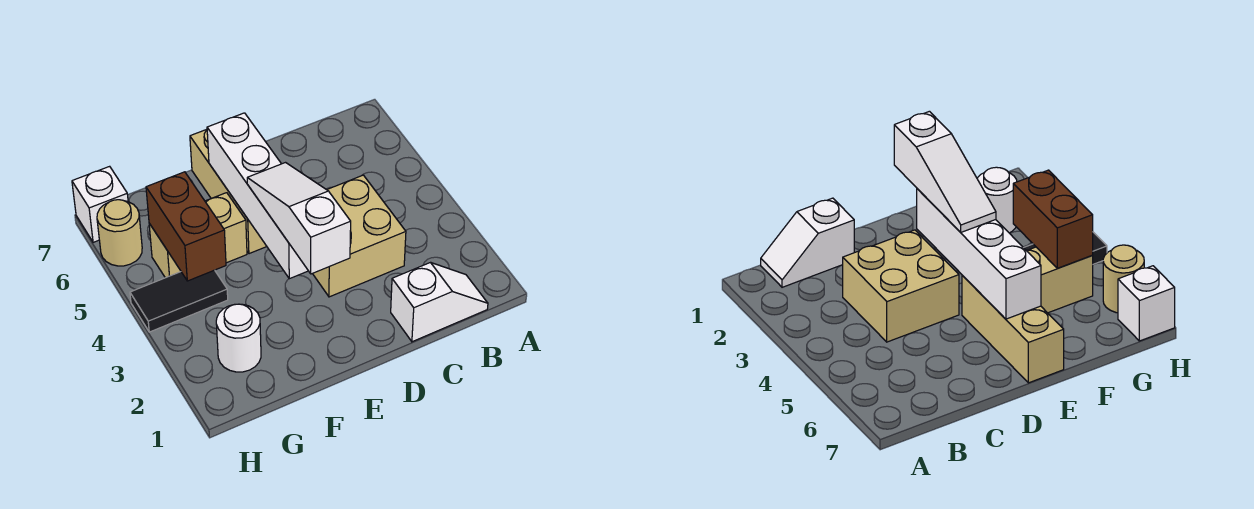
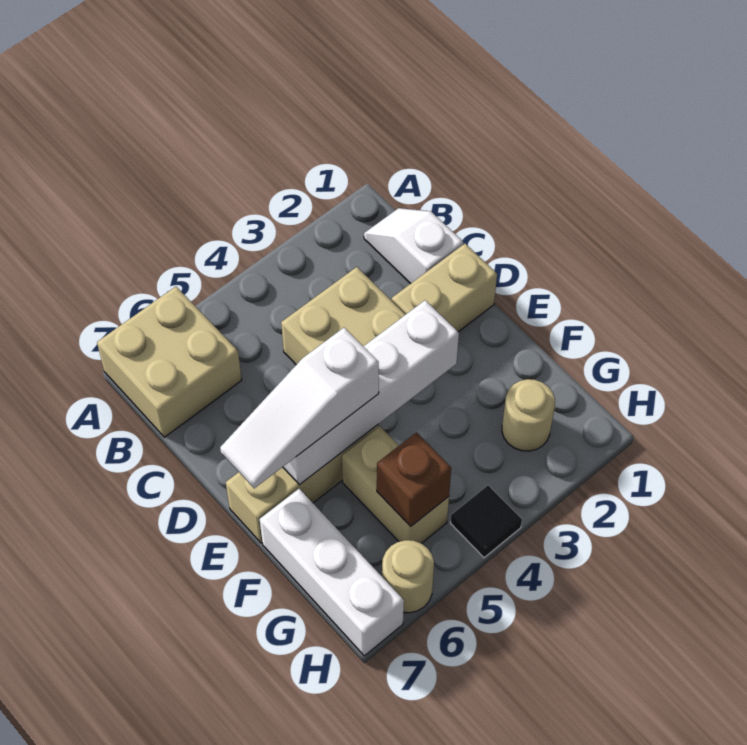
none -> tan brick A6:B7 level 1
none -> tan brick D1:D2 level 1
white slope E2:E4 level 3 top 2 -> white slope E5:E7 level 3 top 5
white round brick G2 level 1 -> tan round brick G2 level 1
black tile G4:H4 level 1 -> black tile H4 level 1
brown brick G4:G5 level 2 -> brown brick G5 level 2
white brick H7 level 1 -> white brick F7:H7 level 1

